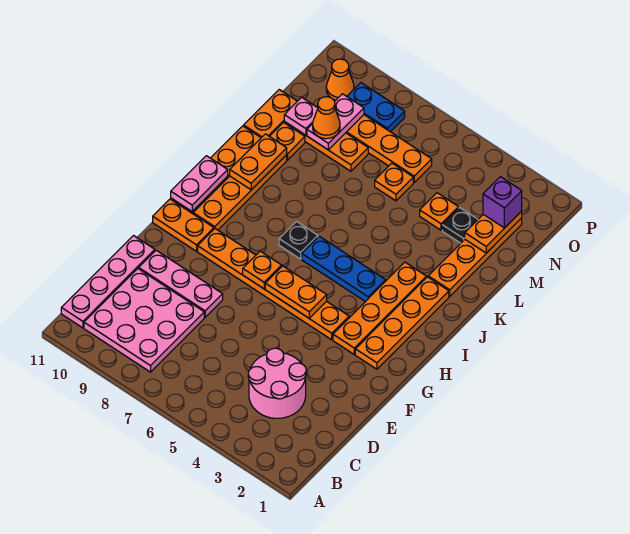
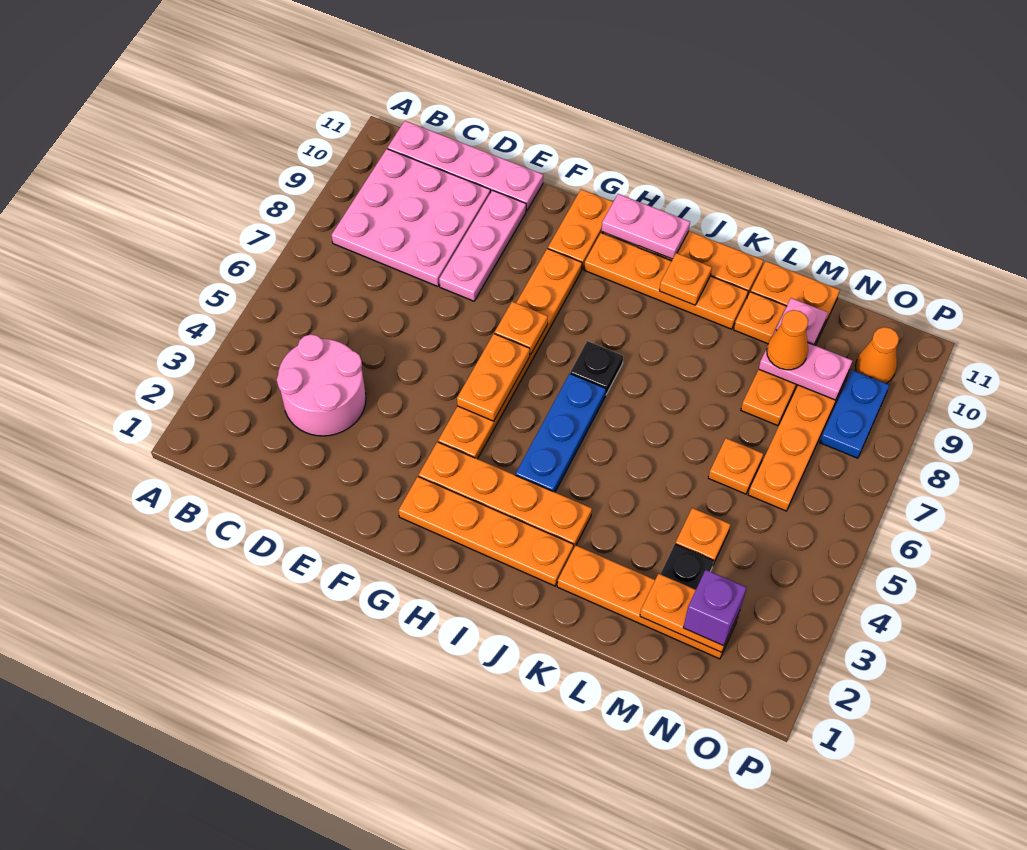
orange plate J10:K10 level 2 -> orange plate J10 level 2

